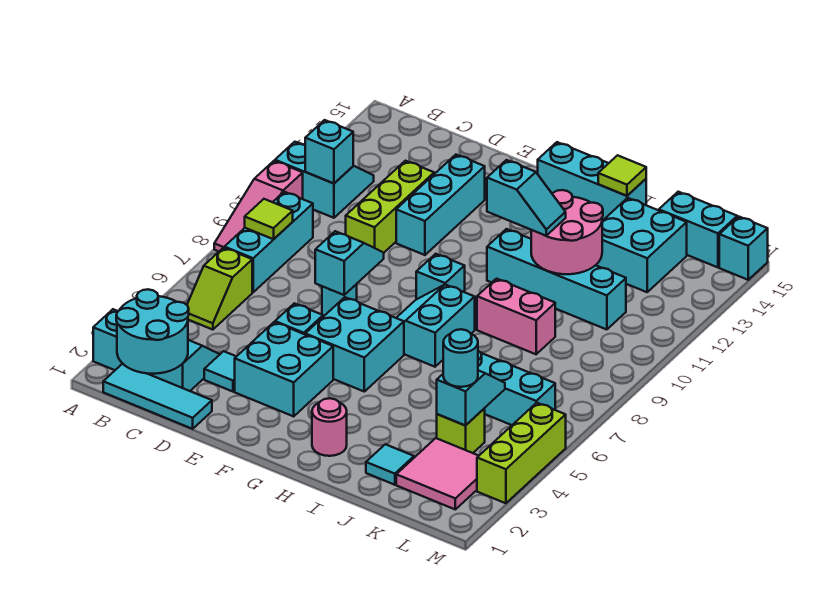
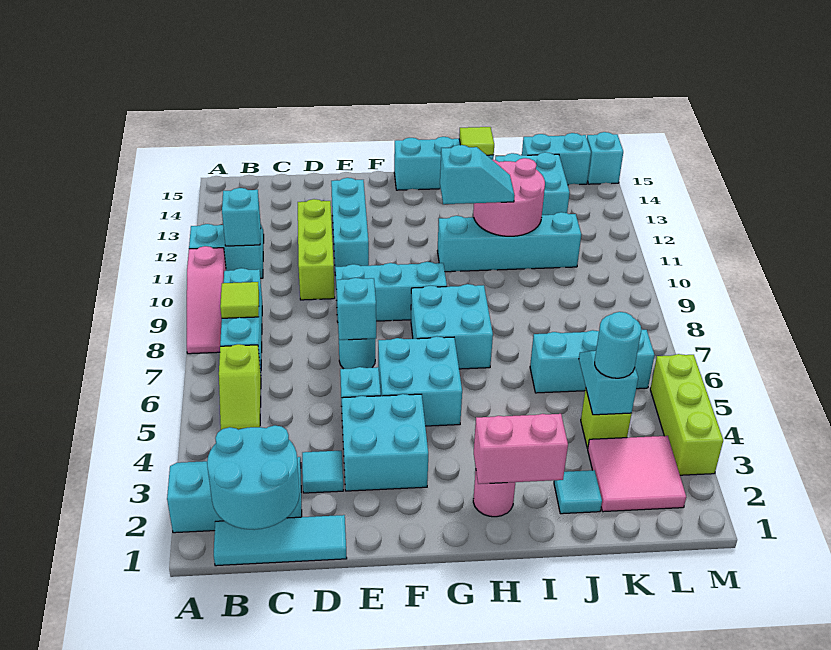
cyan slope G7:H8 level 1 top H -> cyan brick G7:H8 level 1
cyan brick G9 level 1 -> cyan brick E9:G9 level 1
pink brick I9:J9 level 1 -> pink brick H2:I2 level 2

